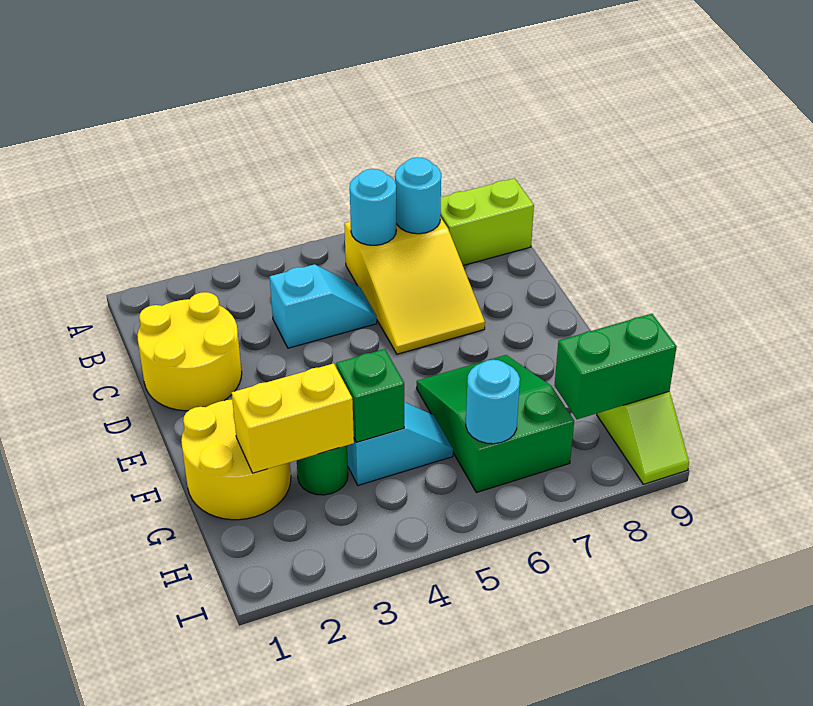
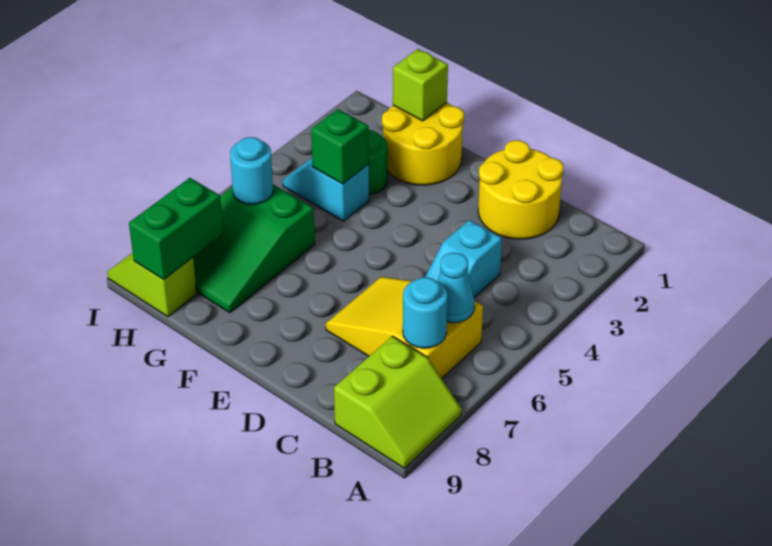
cyan round brick B6 level 2 -> cyan cone B6 level 2
green slope F6:H7 level 1 top H -> green slope G6:H8 level 1 top 6
none -> lime brick G1 level 2
yellow brick G2:G3 level 2 -> none
cyan slope G4:G5 level 1 top 4 -> cyan slope G4:H4 level 1 top G

